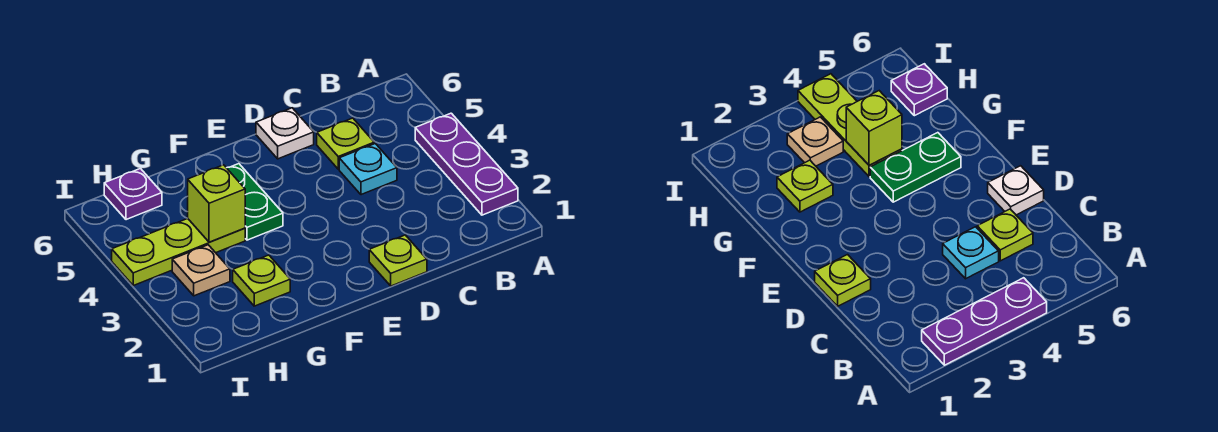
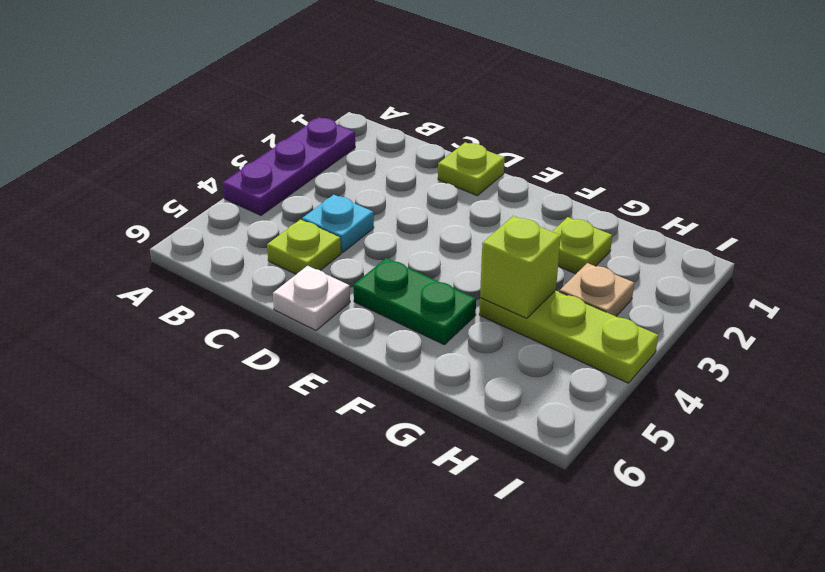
green plate F4:F5 level 1 -> green plate E5:F5 level 1
purple plate H6 level 1 -> none

